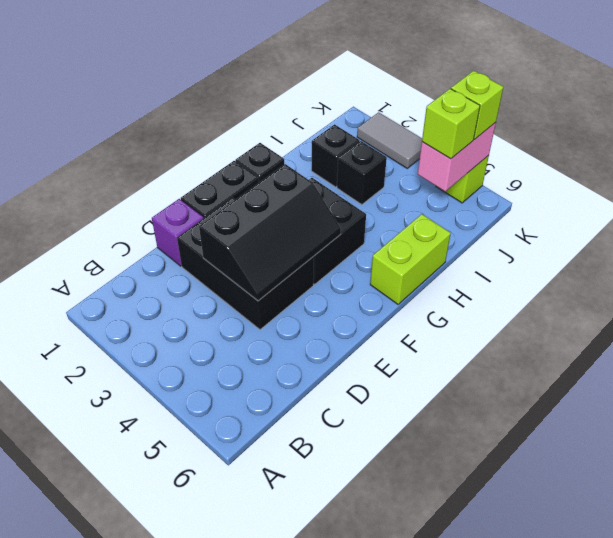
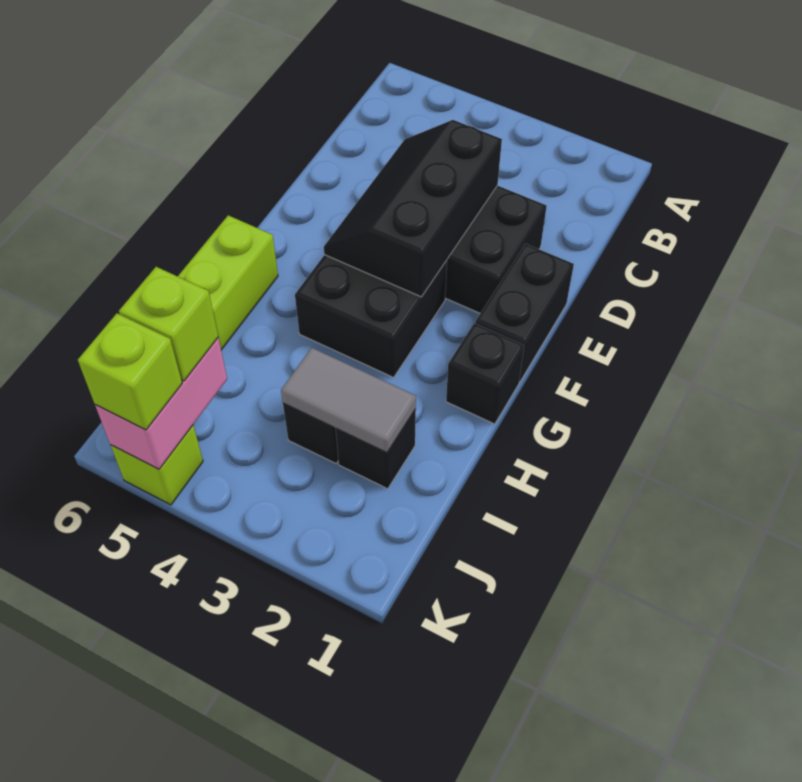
purple brick D1 level 1 -> none
grey tile K2:K3 level 1 -> grey tile I2:I3 level 2

